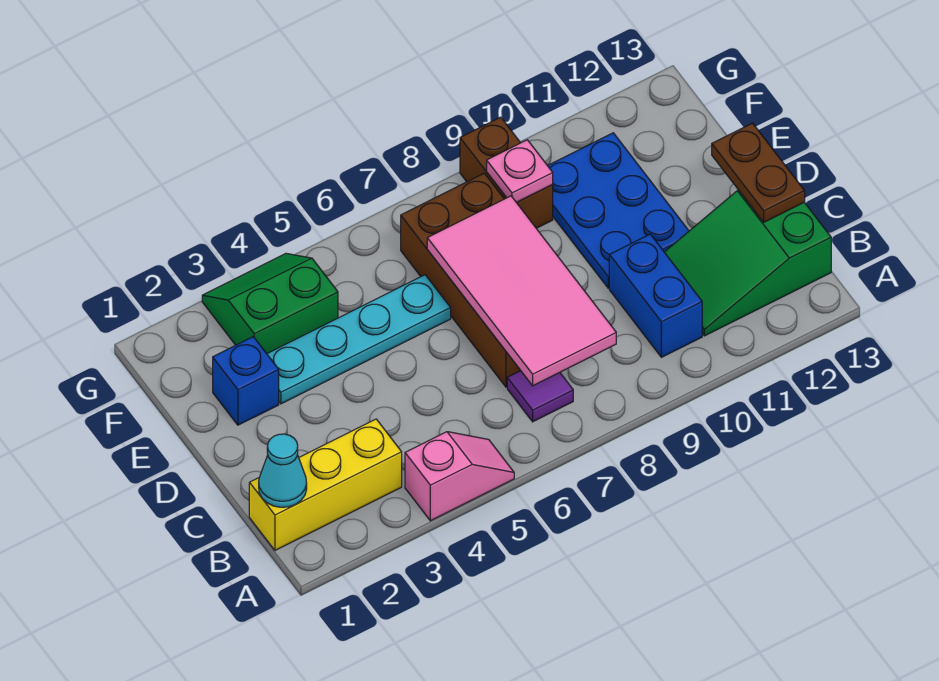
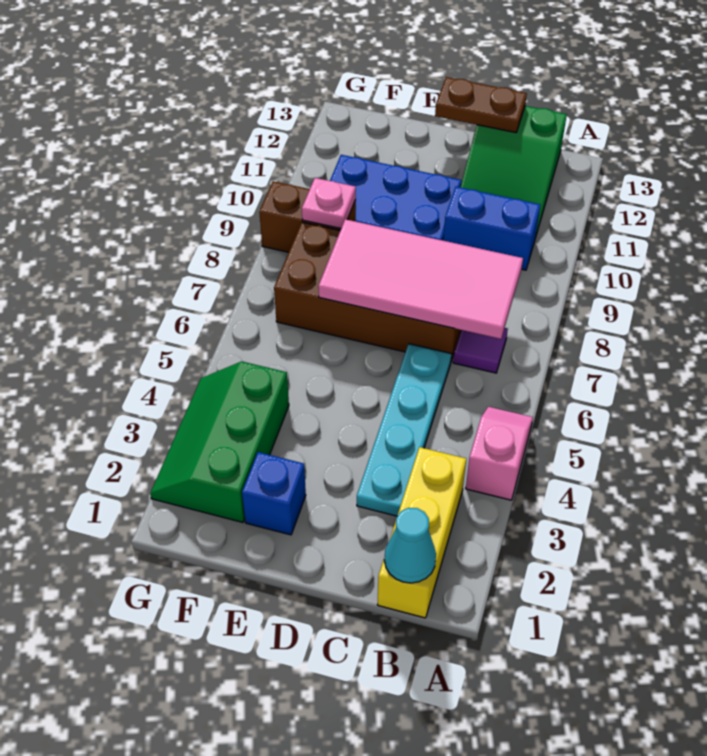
cyan plate E3:E6 level 1 -> cyan plate C3:C6 level 1
green slope F3:G4 level 1 top F -> green slope F2:G4 level 1 top F

